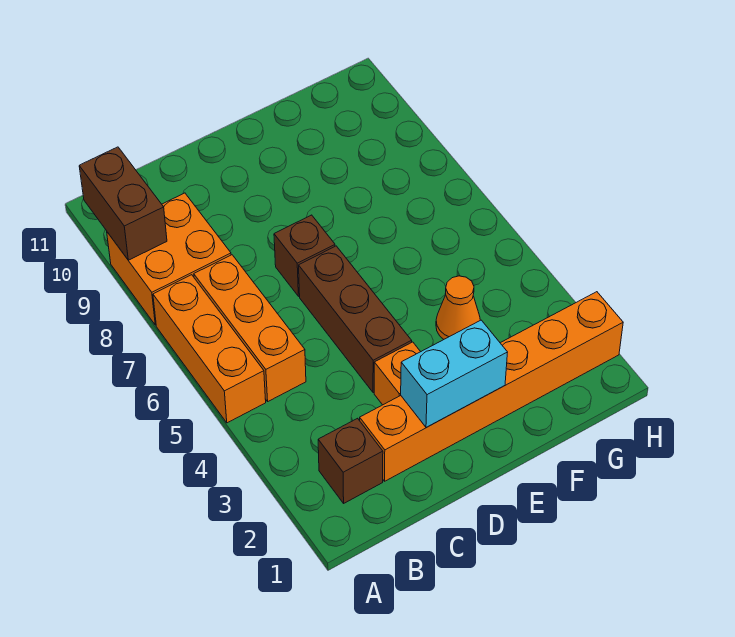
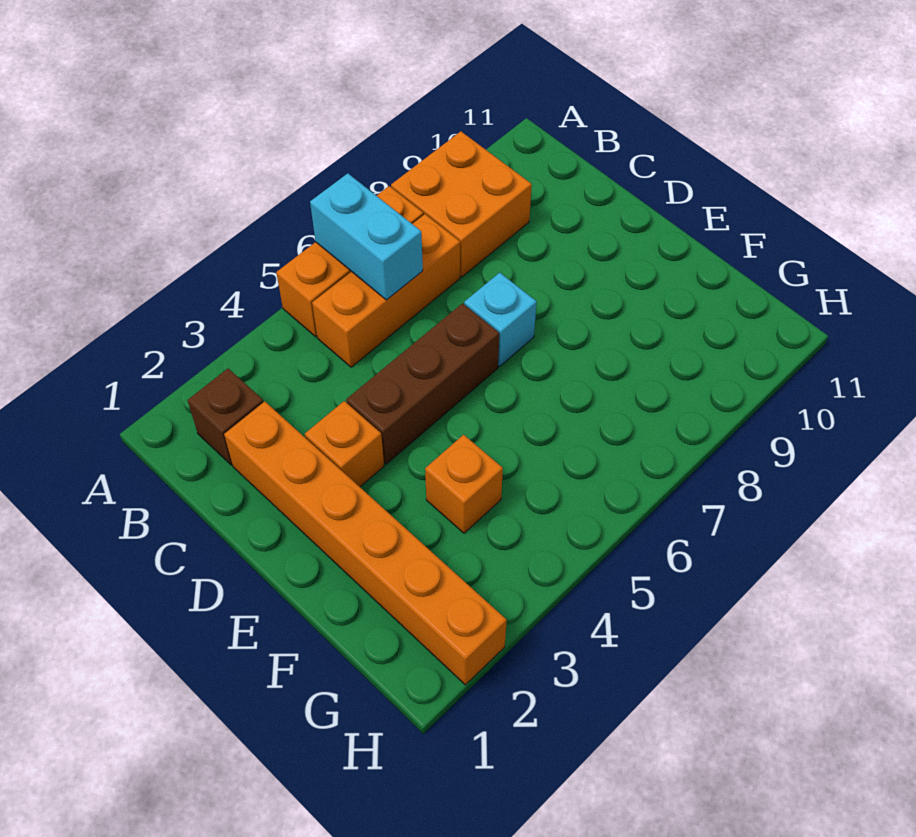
brown brick A9:A10 level 2 -> none
cyan brick D2:E2 level 2 -> cyan brick A6:B6 level 2
brown brick D7 level 1 -> cyan brick D7 level 1
orange cone F4 level 1 -> orange brick F4 level 1

